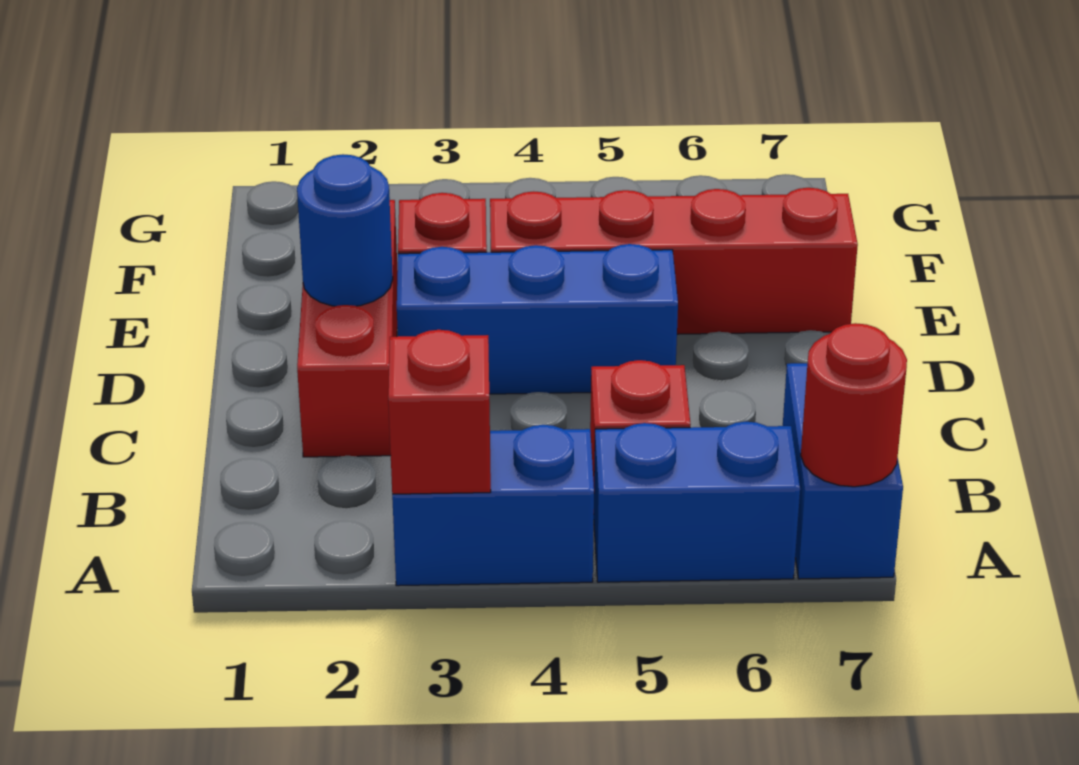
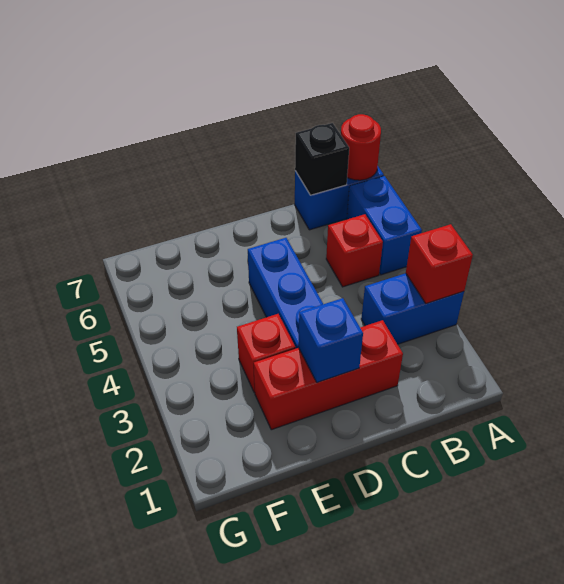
blue brick A3:A4 level 1 -> blue brick A3:B3 level 1
none -> black brick B7 level 2
blue round brick D2 level 2 -> blue brick D2 level 2
red brick E4:E7 level 1 -> none

